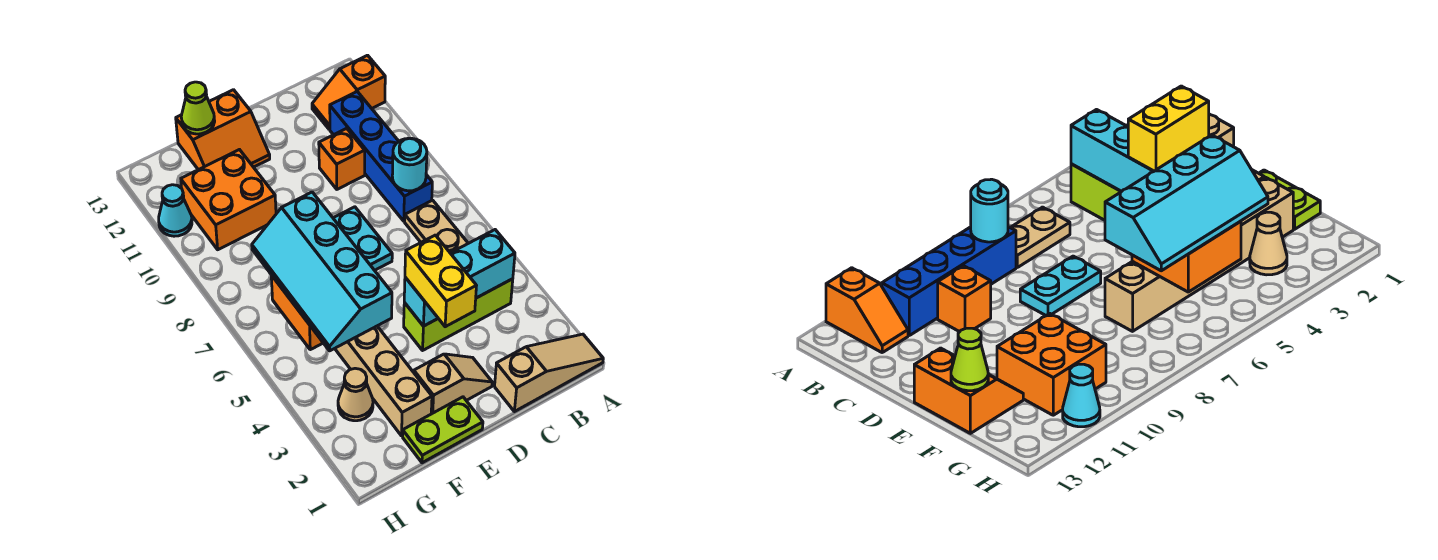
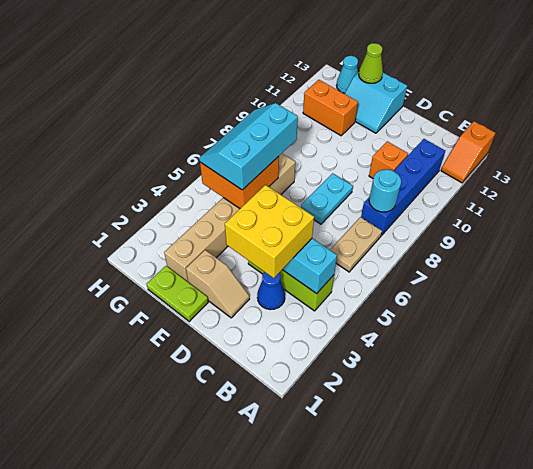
tan slope A1:C1 level 1 top C -> none
orange slope A12:B12 level 1 top A -> orange slope A12:A13 level 1 top 13
none -> blue cone C3 level 1
yellow brick D3:D4 level 3 -> yellow brick C3:D4 level 3
orange slope E12:F13 level 1 top 13 -> cyan slope E12:F13 level 1 top 13
cyan slope F4:G7 level 3 top F -> cyan slope F5:G7 level 3 top F
orange brick F10:G11 level 1 -> orange brick F11:G11 level 1
tan cone G3 level 1 -> none
cyan cone H11 level 1 -> cyan cone G13 level 1

